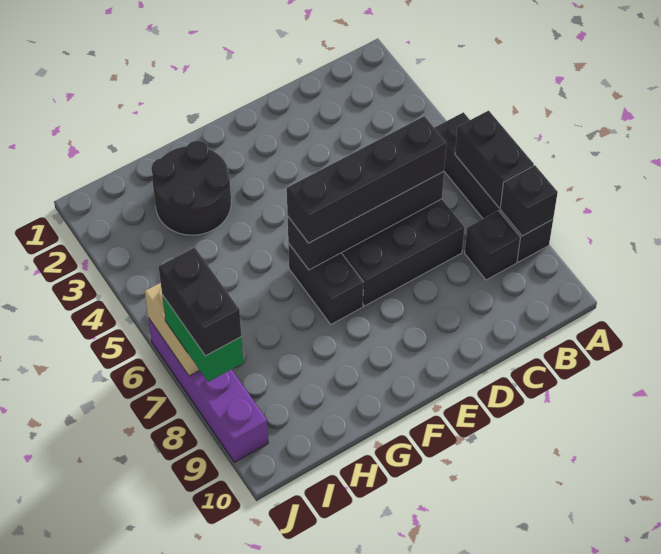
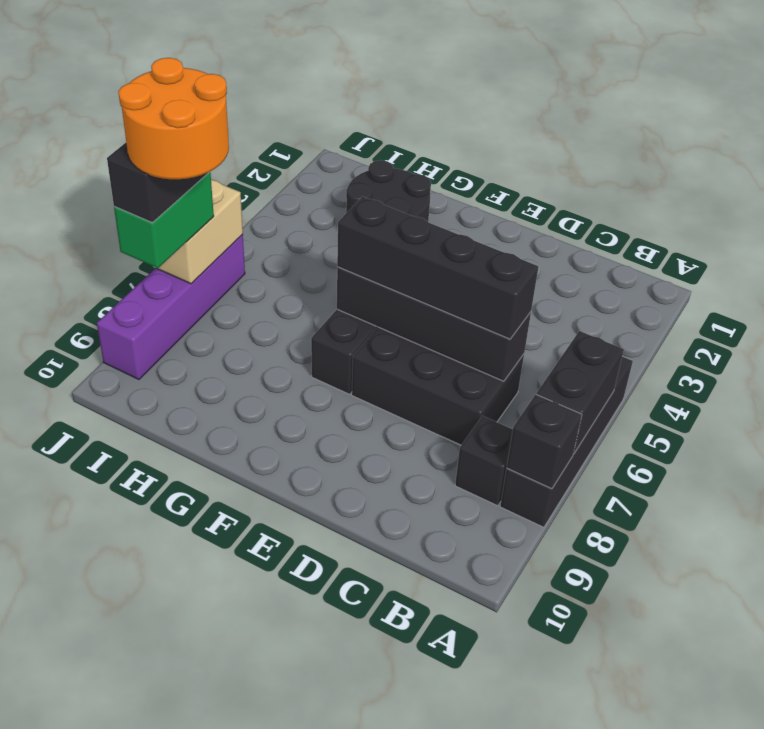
none -> orange round brick I7:J8 level 5

